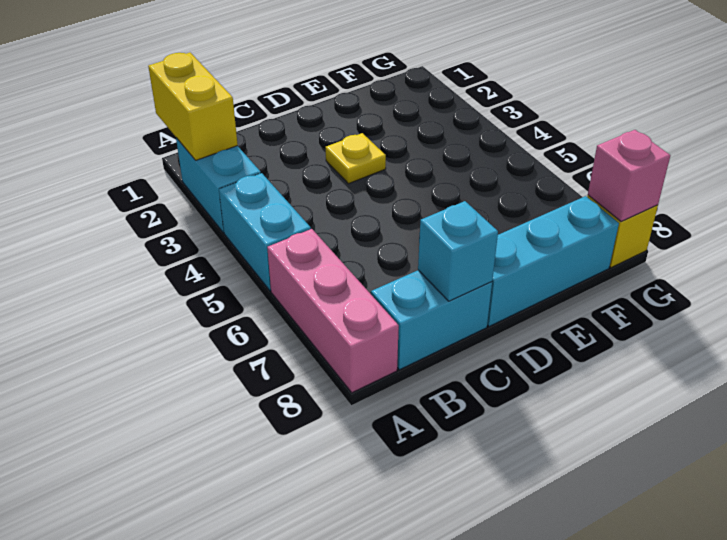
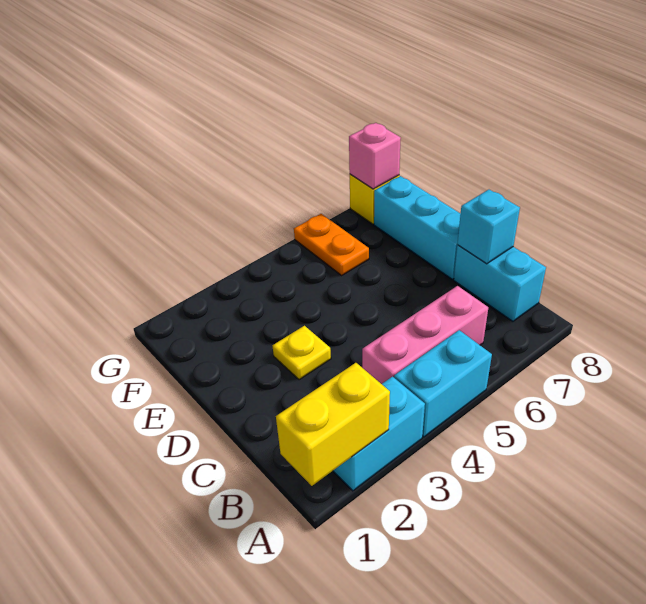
pink brick A6:A8 level 1 -> pink brick B4:B6 level 1
none -> orange plate F6:G6 level 1

